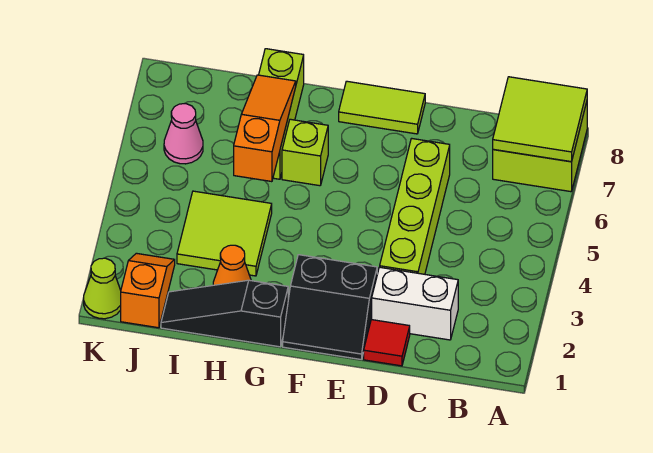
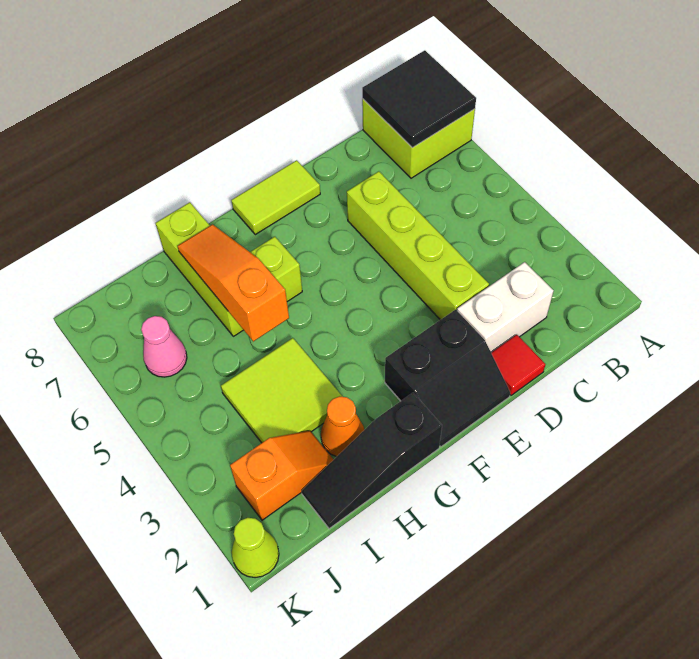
lime tile A7:B8 level 2 -> black tile A7:B8 level 2
orange slope J1:J2 level 1 top 1 -> orange slope I2:J2 level 1 top J

